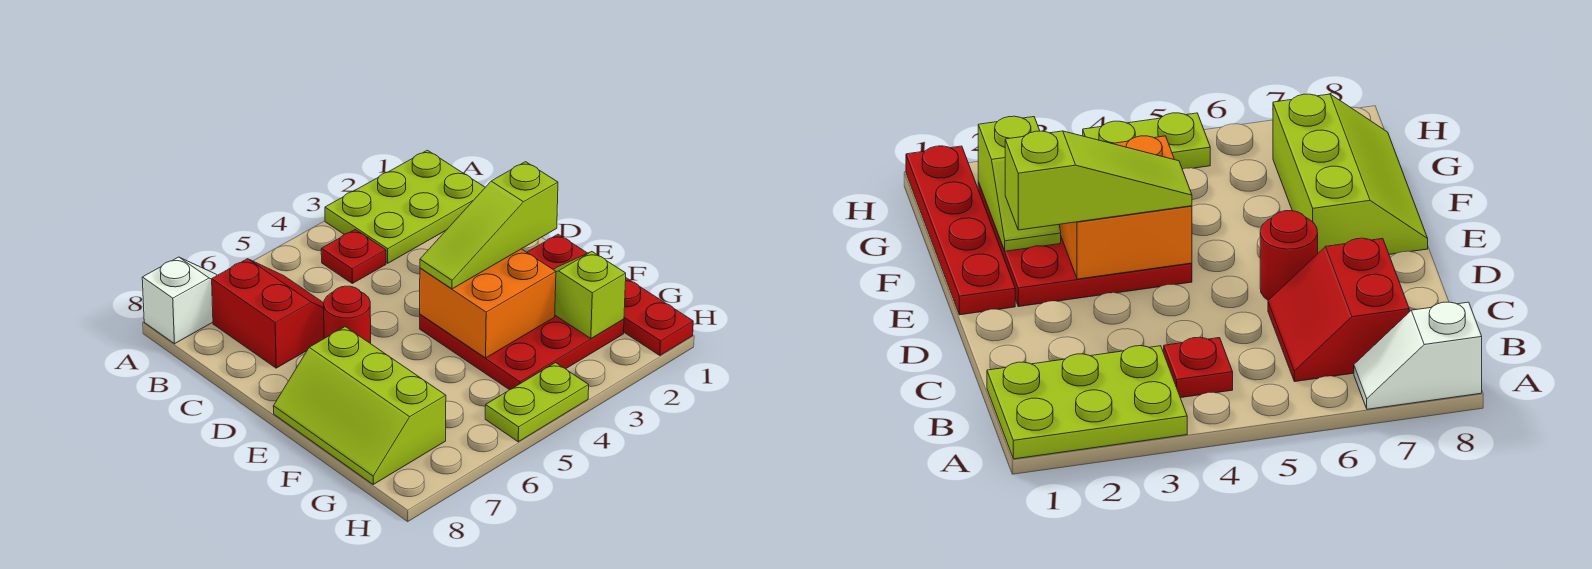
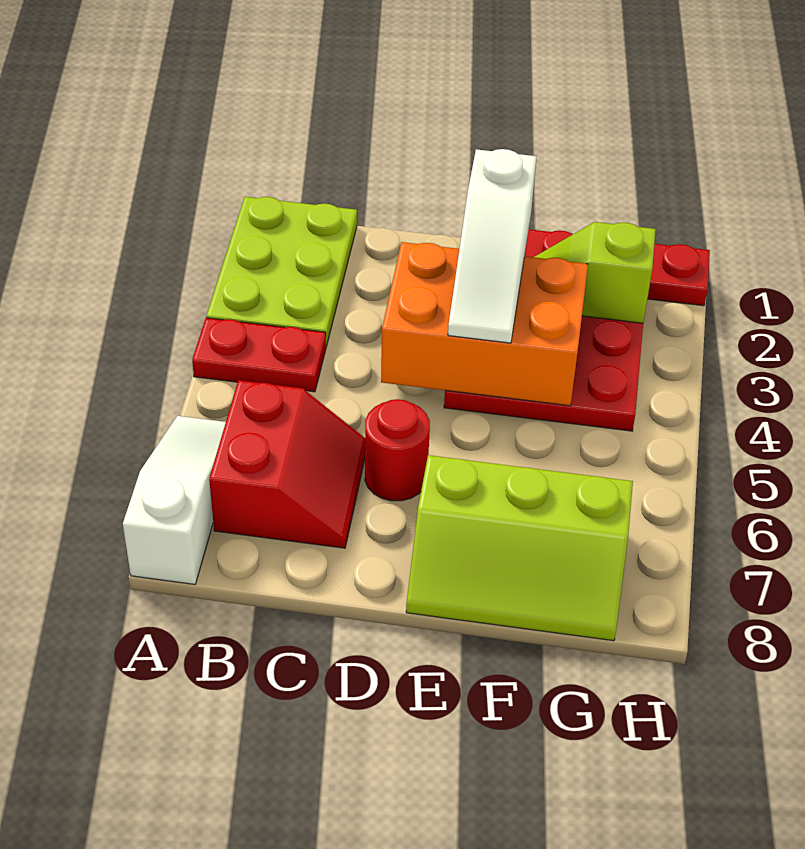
white slope A7:A8 level 1 top 8 -> white slope A6:A8 level 1 top 8
red plate B4 level 1 -> red plate A4:B4 level 1
red slope B6:C7 level 1 top 7 -> red slope B6:C7 level 1 top B
lime slope E2:E4 level 3 top 2 -> white slope E2:E4 level 3 top 2
orange brick E3:F4 level 2 -> orange brick D3:F4 level 2
lime plate H4:H5 level 1 -> none

